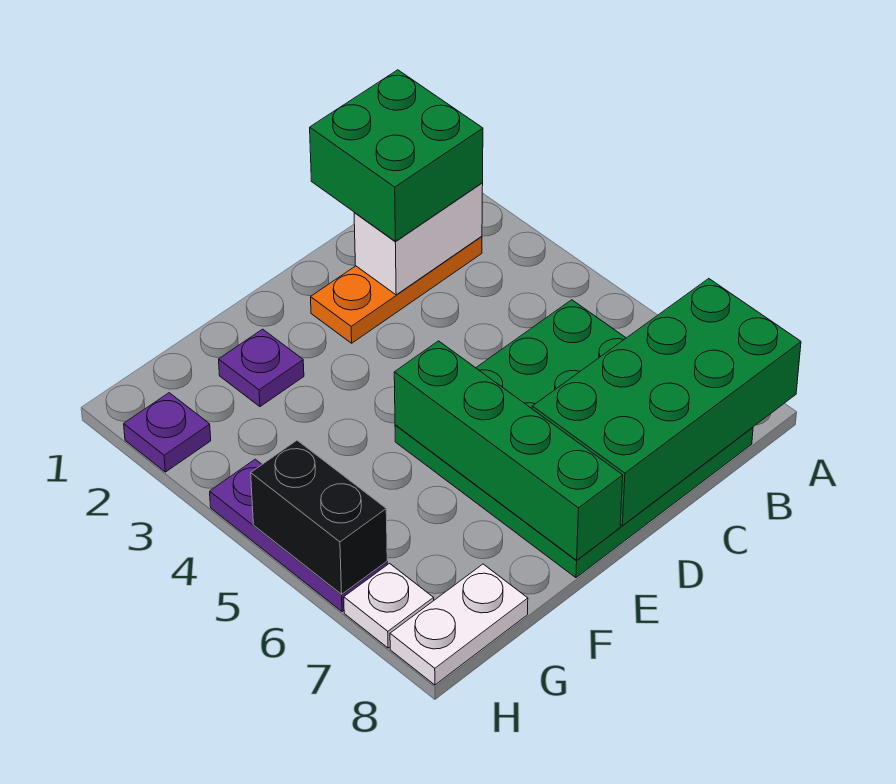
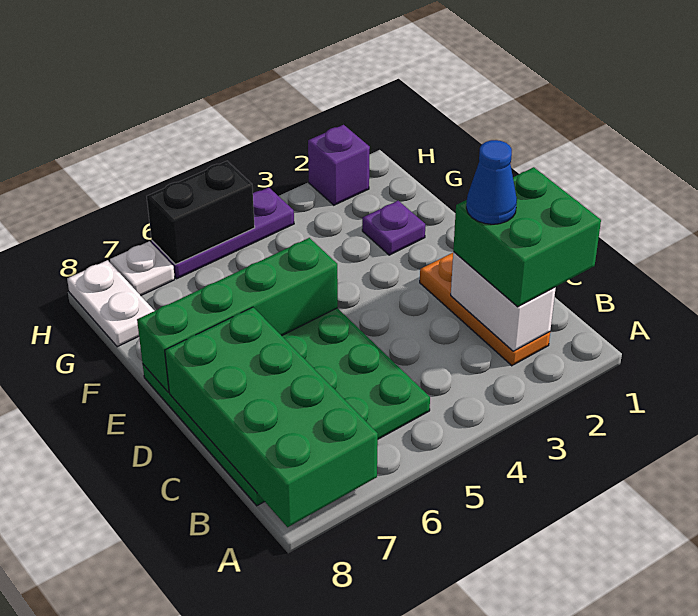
none -> blue cone C2 level 4
purple plate H2 level 1 -> purple brick H2 level 1

